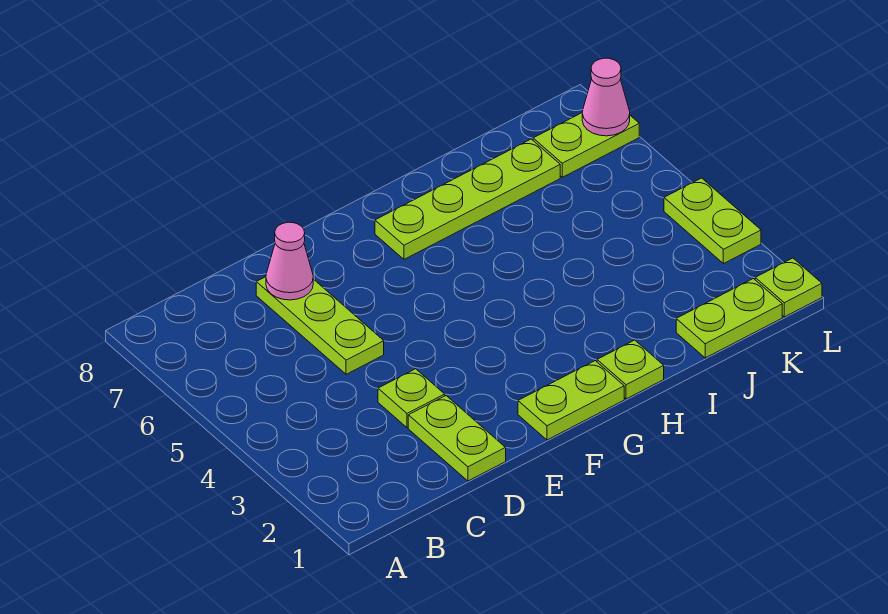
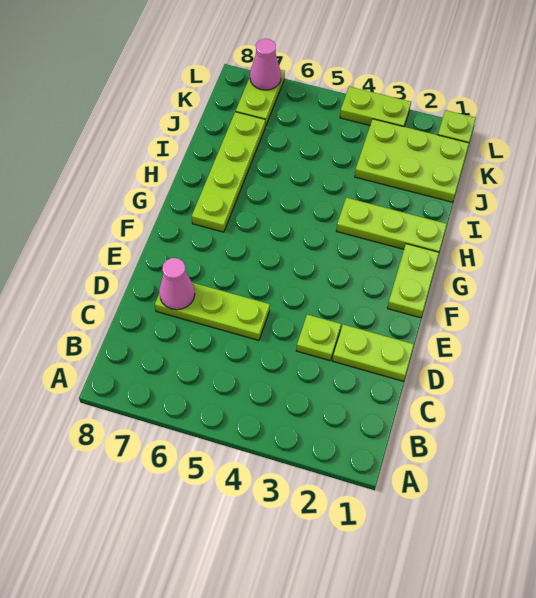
lime plate H1 level 1 -> lime plate H1:H3 level 1
lime plate J1:K1 level 1 -> lime plate J1:K3 level 1

